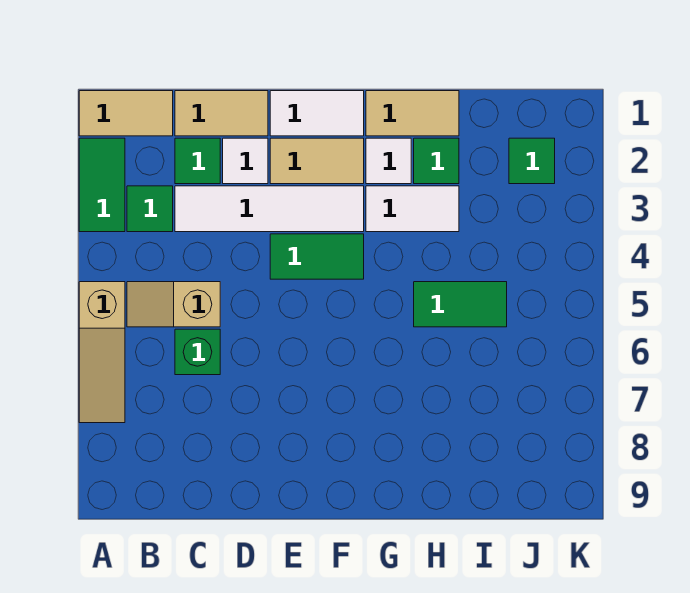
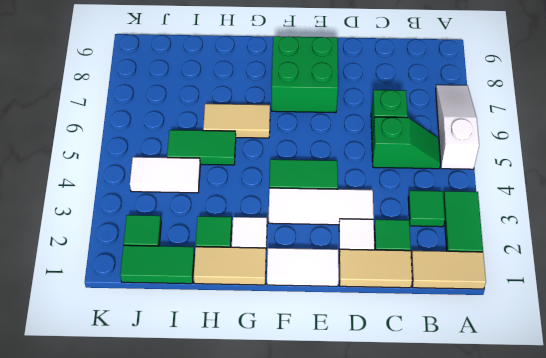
tan slope A5:A7 level 1 top 5 -> white slope A5:A7 level 1 top 5
tan slope B5:C5 level 1 top C -> green slope B5:C5 level 1 top C
white tile C3:F3 level 1 -> white tile D3:F3 level 1
tan tile E2:F2 level 1 -> tan tile G6:H6 level 1
none -> green brick E7:F8 level 1
white tile G3:H3 level 1 -> white tile I4:J4 level 1
none -> green tile I1:J1 level 1

